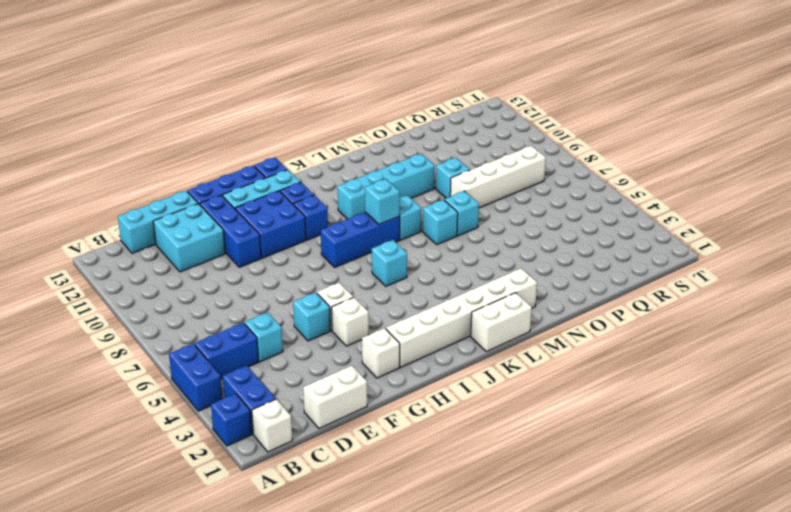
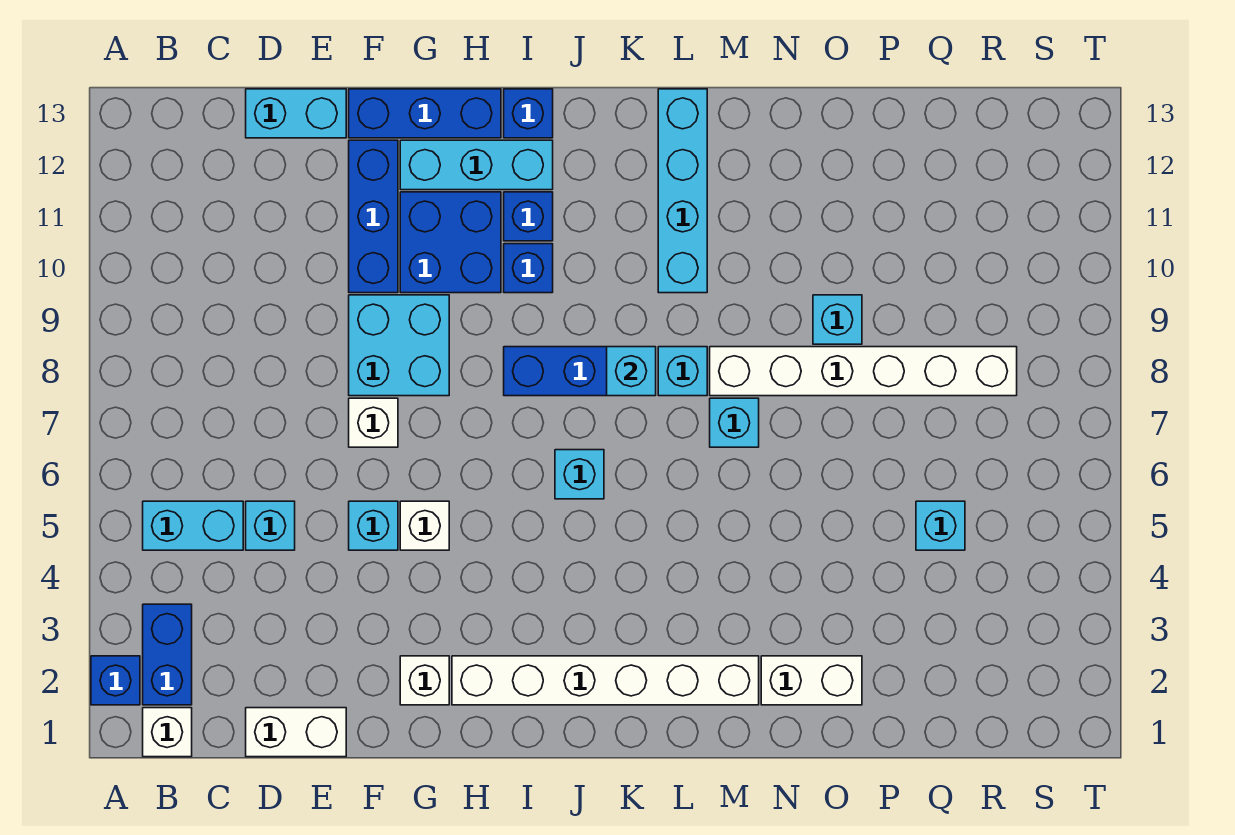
blue brick A4:A5 level 1 -> none
blue brick B5:C5 level 1 -> cyan brick B5:C5 level 1
cyan brick C13:E13 level 1 -> cyan brick D13:E13 level 1
cyan brick D11:E12 level 1 -> cyan brick F8:G9 level 1
white brick G4 level 1 -> white brick F7 level 1
white brick K1:L1 level 1 -> white brick N2:O2 level 1
cyan brick K10:N10 level 1 -> cyan brick L10:L13 level 1
cyan brick N7 level 1 -> cyan brick Q5 level 1
white brick O8:R8 level 1 -> white brick M8:R8 level 1

